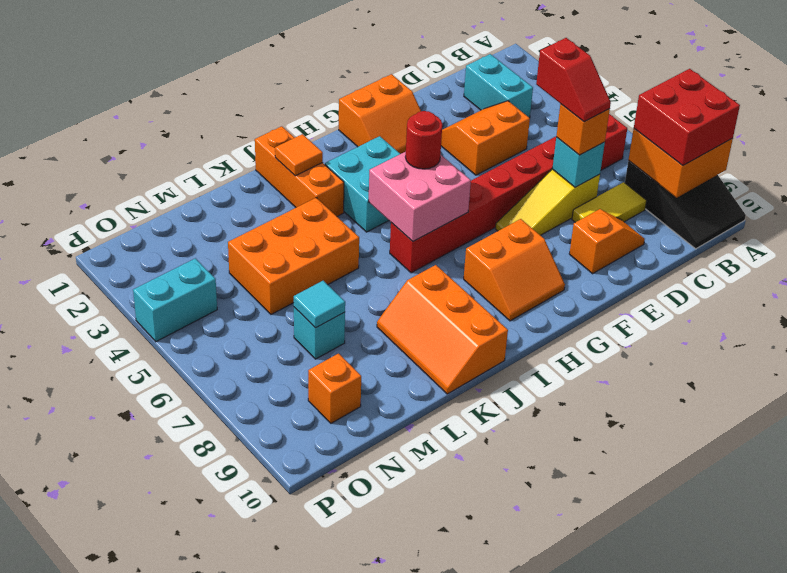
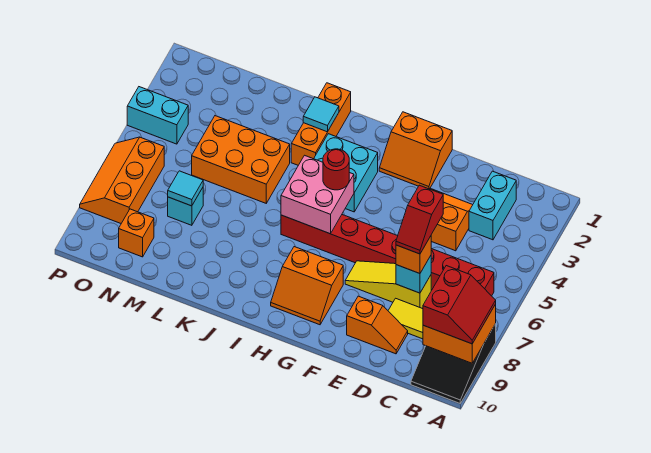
red brick A8:B9 level 3 -> red slope A8:B9 level 3 top B
orange tile J2 level 2 -> cyan tile J2 level 2
orange slope J8:K10 level 1 top J -> orange slope O6:P8 level 1 top O

